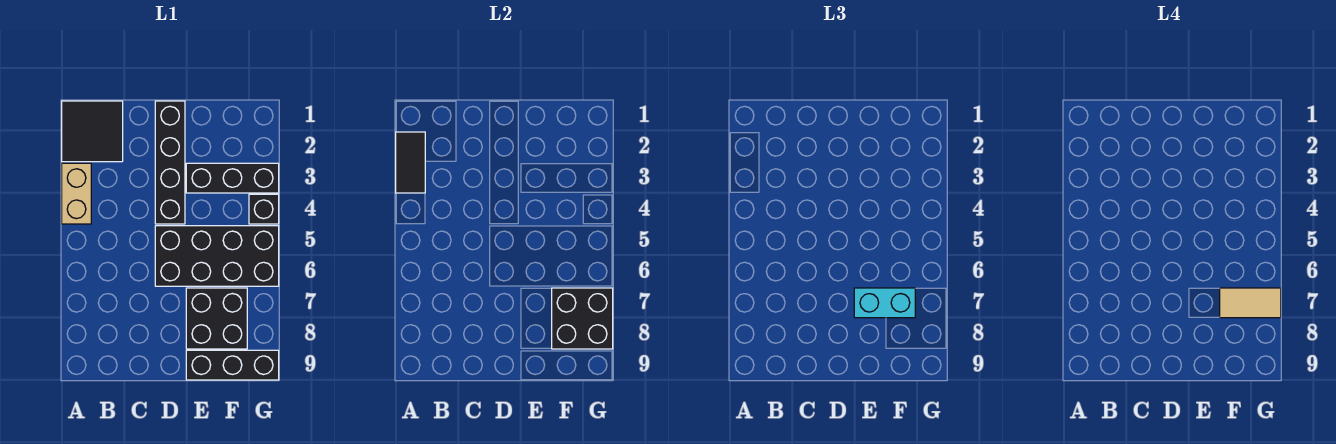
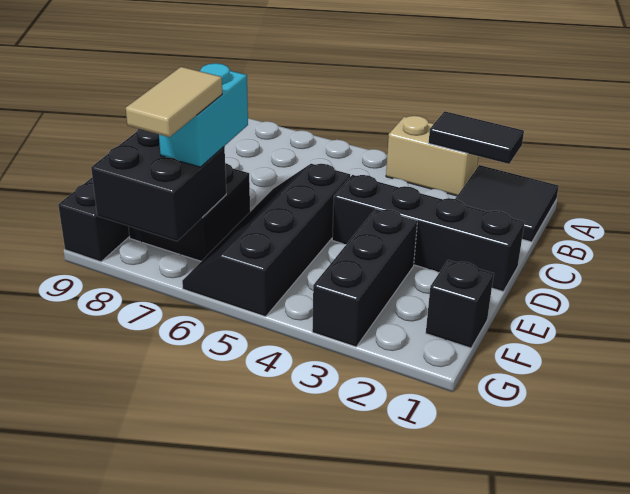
black brick D5:G6 level 1 -> black slope D5:G6 level 1 top 5
black brick G4 level 1 -> black brick F1 level 1

